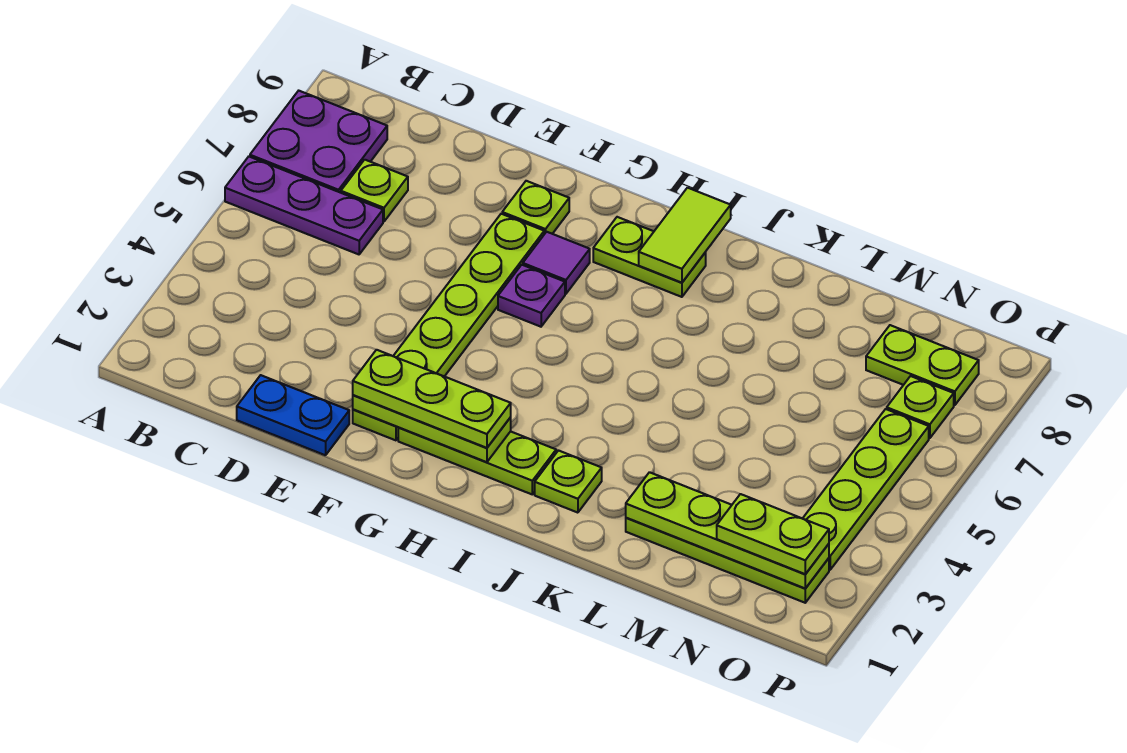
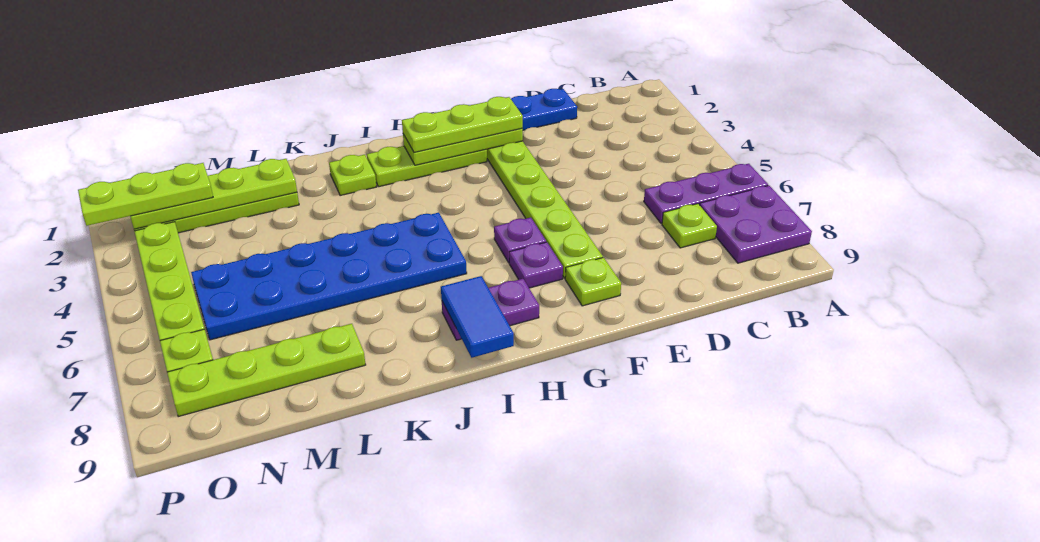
purple tile G7 level 1 -> purple plate G7 level 1
lime plate H8:I8 level 1 -> purple plate H8:I8 level 1
none -> blue plate I5:N6 level 1
lime tile I8:I9 level 2 -> blue tile I8:I9 level 2
lime plate N2:O2 level 3 -> lime plate N2:P2 level 3
lime plate N8:O8 level 1 -> lime plate L8:O8 level 1

